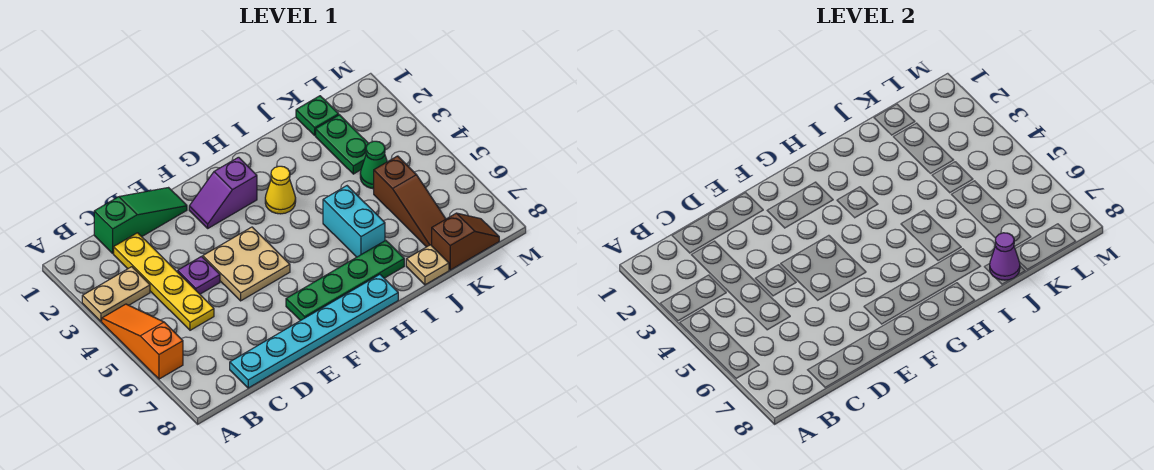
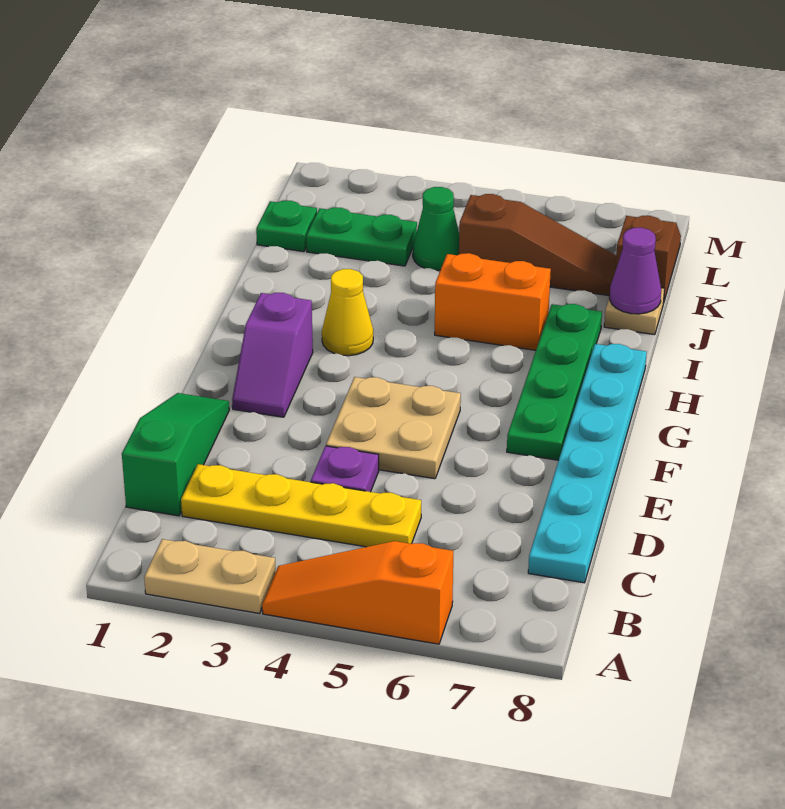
tan plate A3:B3 level 1 -> tan plate A2:A3 level 1
cyan brick I5:I6 level 1 -> orange brick I5:I6 level 1

